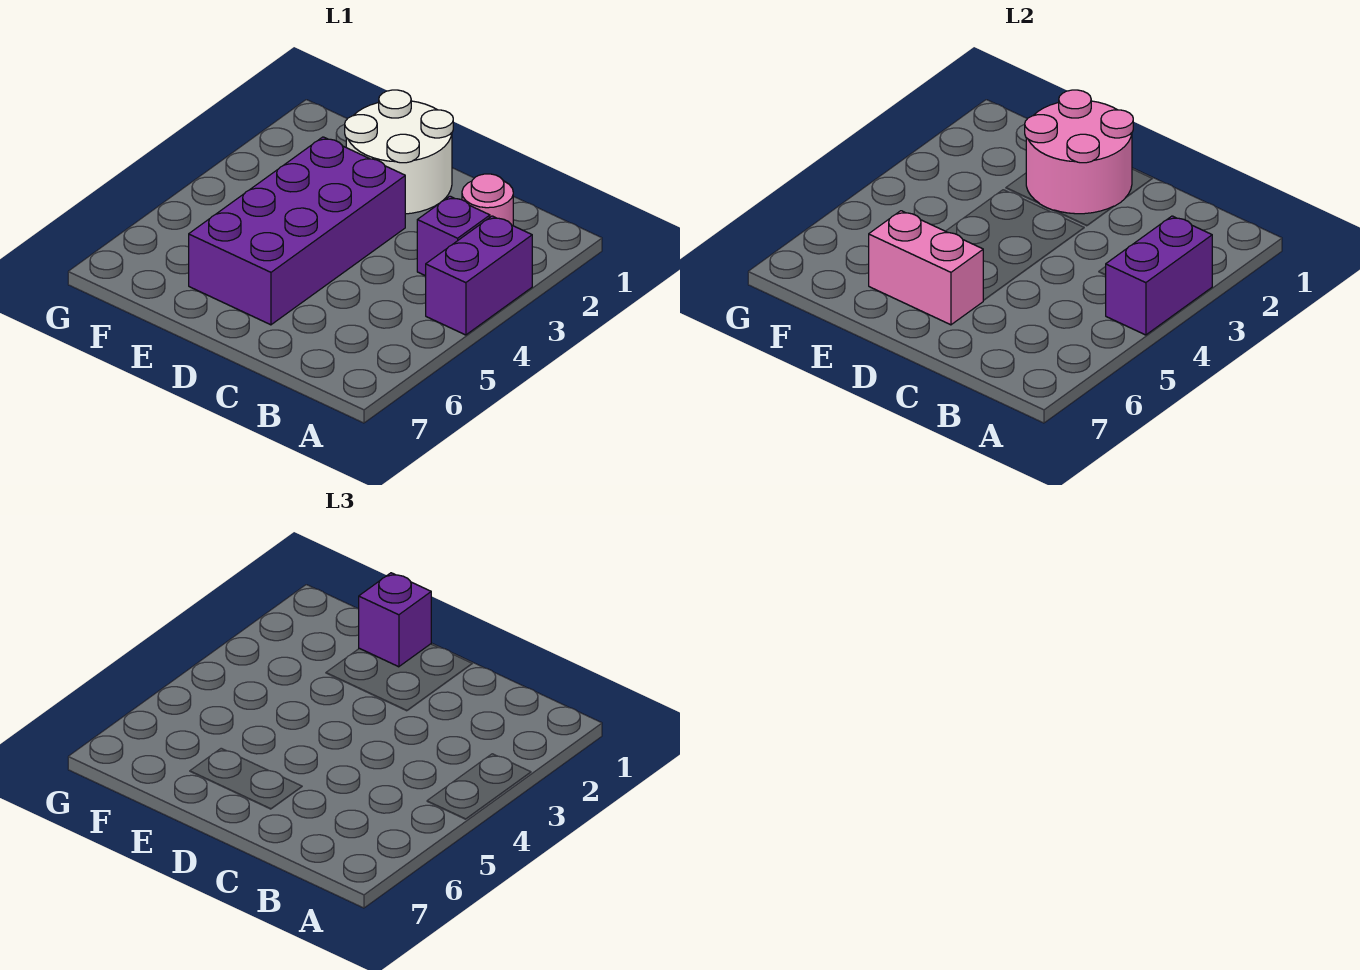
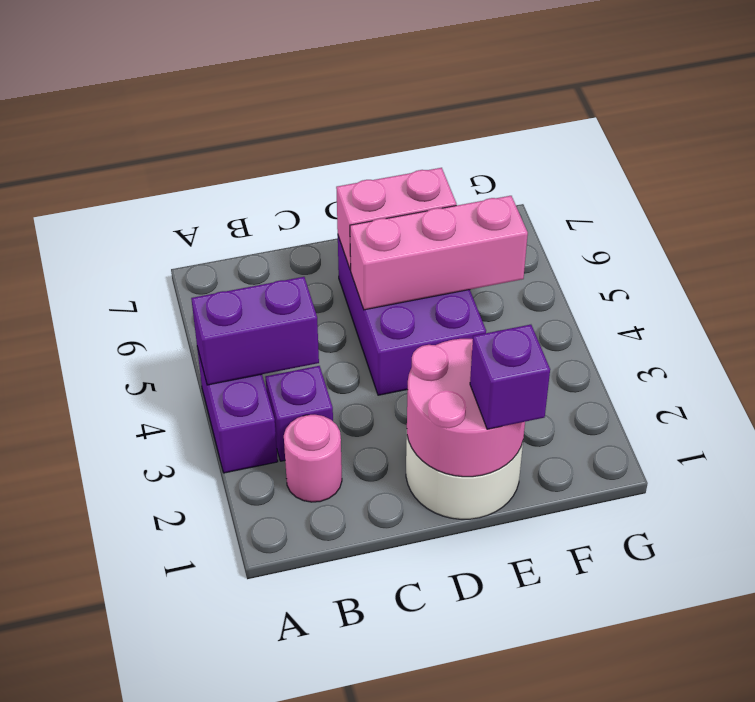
purple brick A3:A4 level 2 -> purple brick A4:B4 level 2
purple brick D3:E6 level 1 -> purple brick D4:E6 level 1
none -> pink brick D5:F5 level 2

